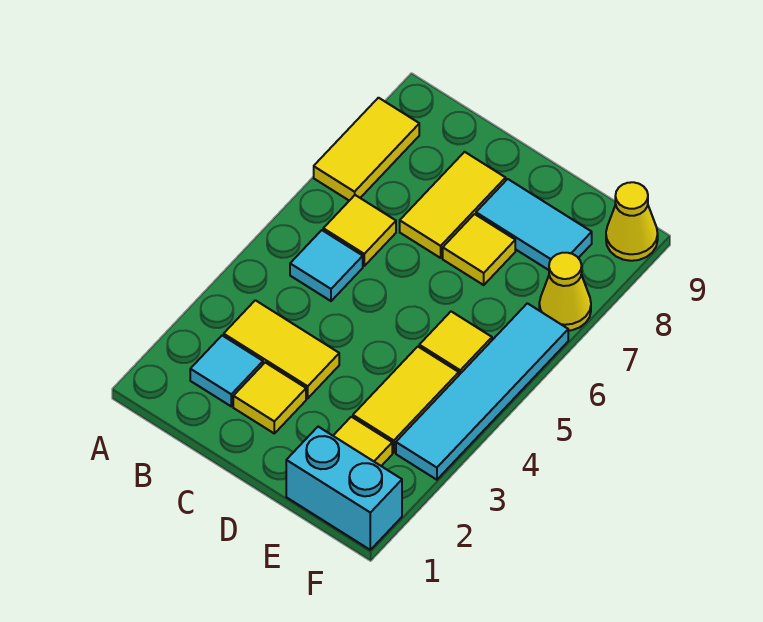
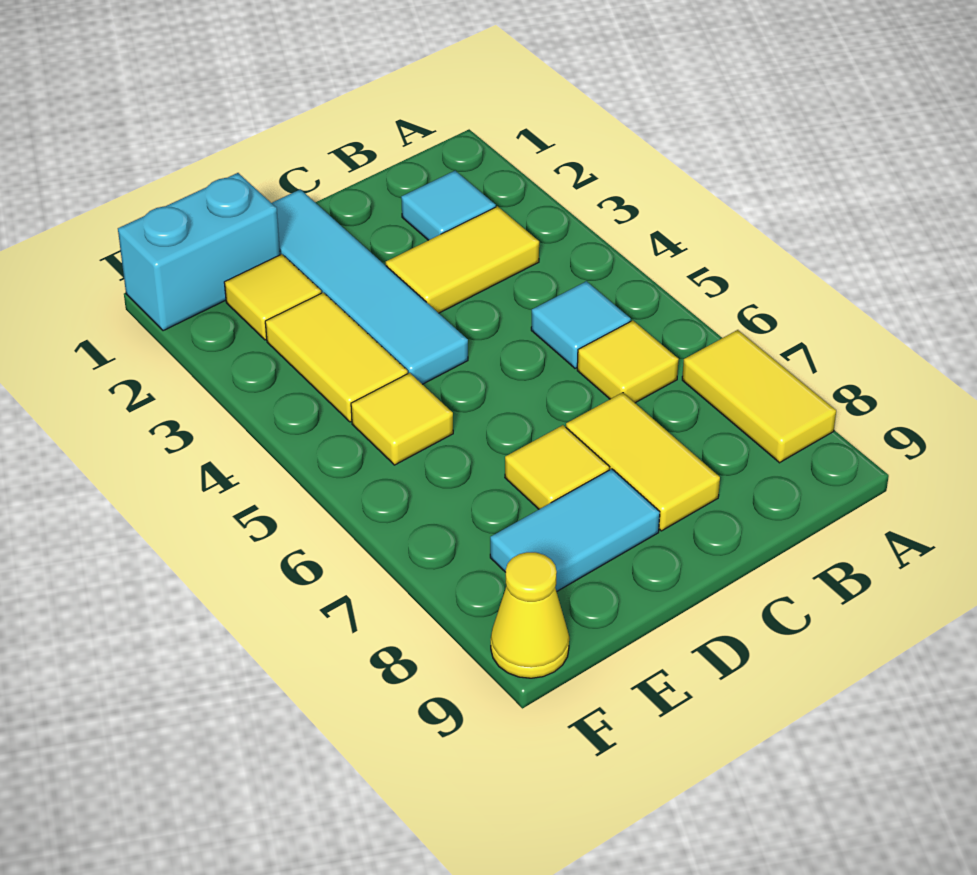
yellow tile C2 level 1 -> none
cyan tile F3:F6 level 1 -> cyan tile D1:D4 level 1
yellow cone F7 level 1 -> none

